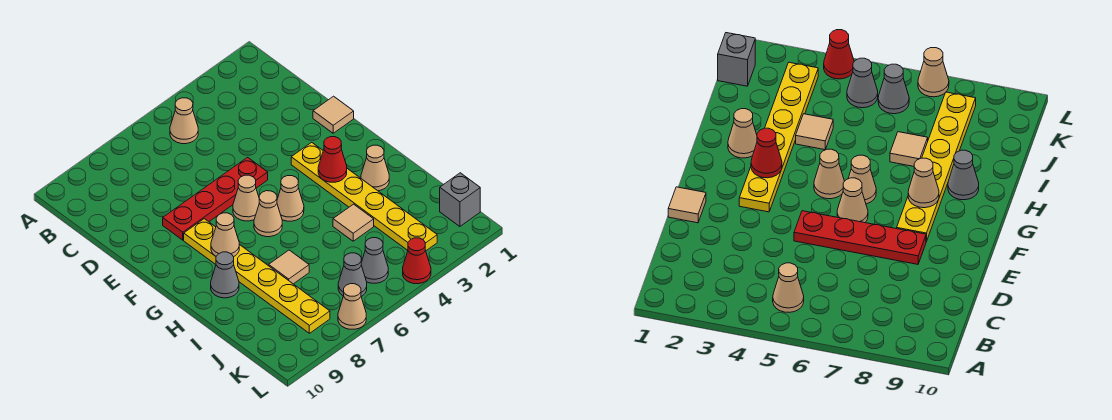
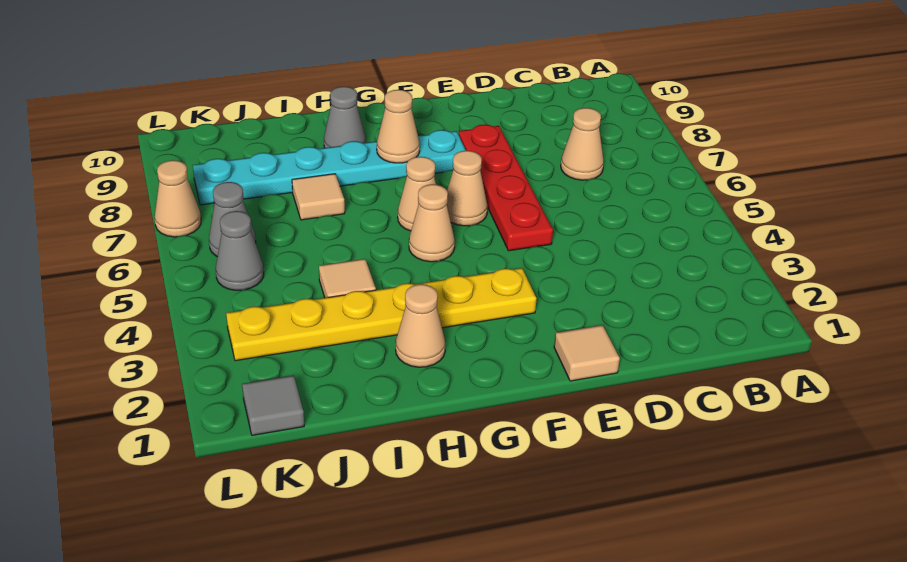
tan cone B5 level 1 -> tan cone C7 level 1
yellow plate F8:K8 level 1 -> cyan plate F8:K8 level 1
red cone G3 level 2 -> none
grey brick K1 level 1 -> grey tile K1 level 1
red cone L4 level 1 -> none

